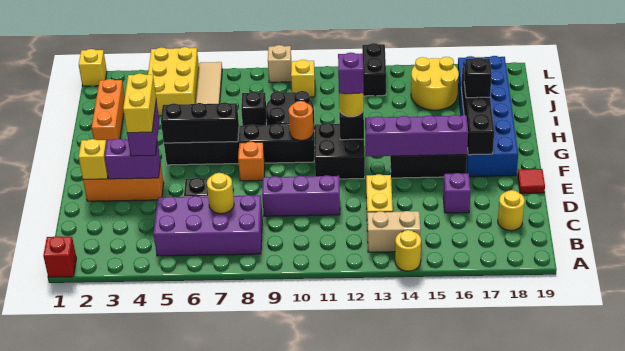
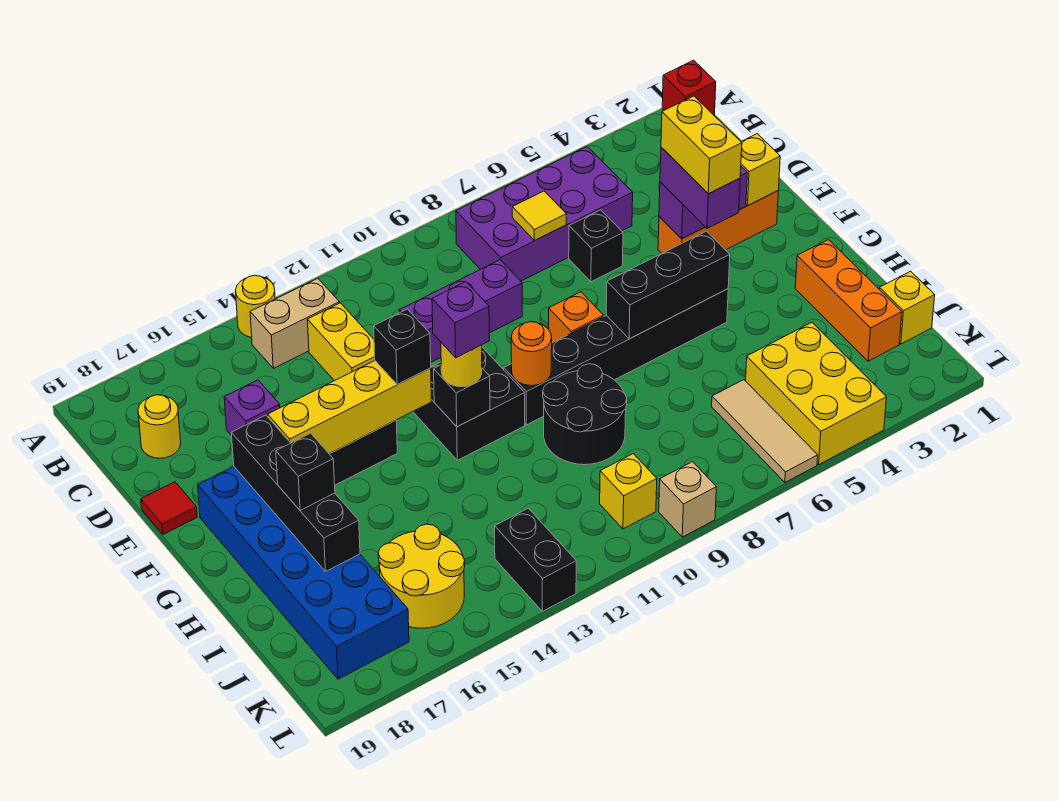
yellow round brick C7 level 2 -> yellow tile C7 level 2
purple brick F13:F16 level 2 -> yellow brick F13:F16 level 2
black brick I8 level 1 -> black brick F13 level 3
yellow brick L1 level 1 -> yellow brick J1 level 1

